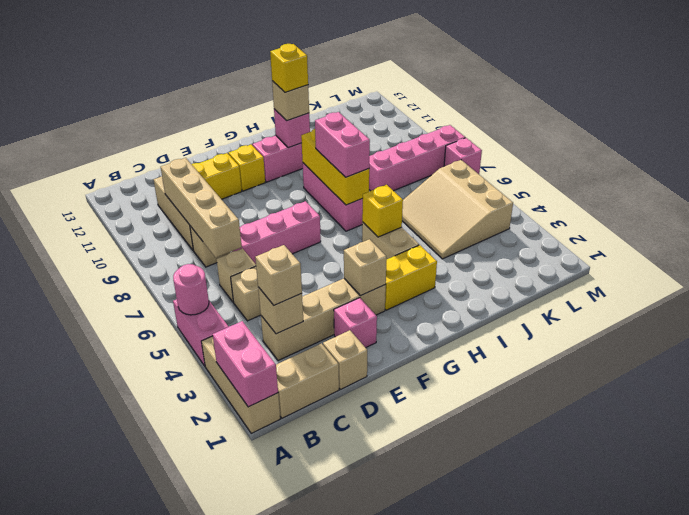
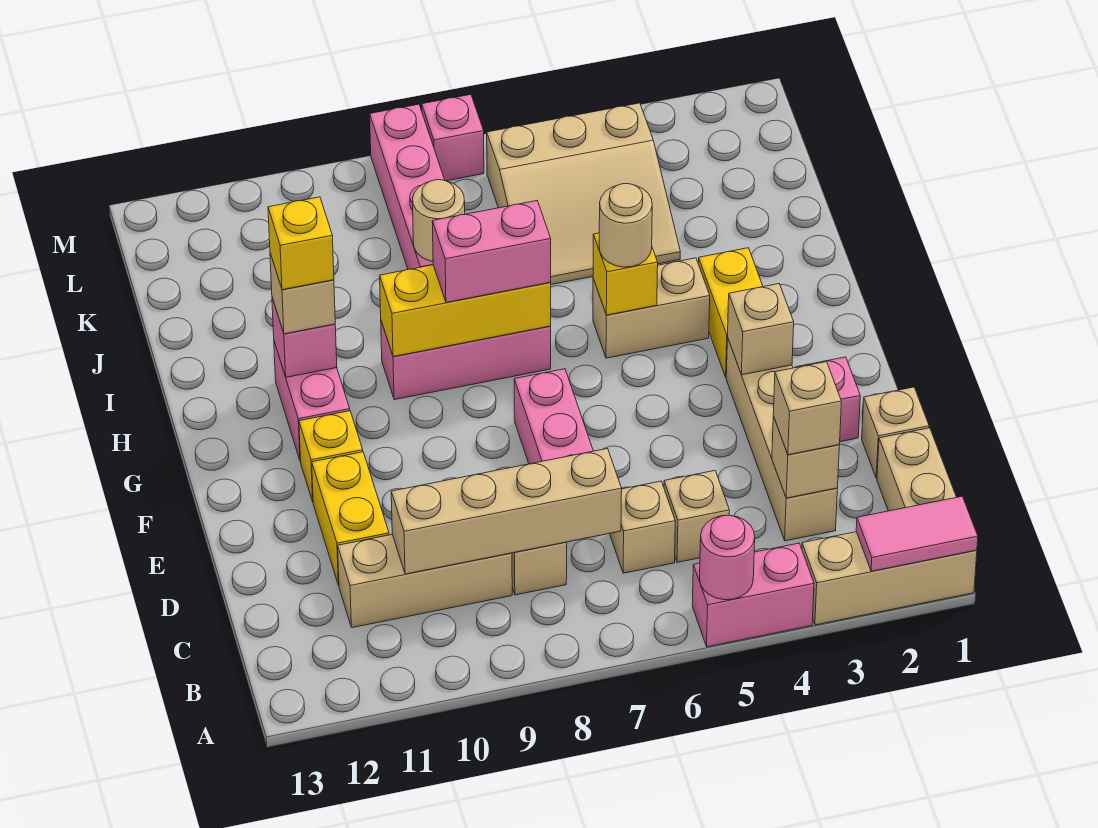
pink brick A1:A2 level 2 -> pink tile A1:A2 level 2
none -> tan round brick H5 level 3
none -> tan round brick J8 level 2

